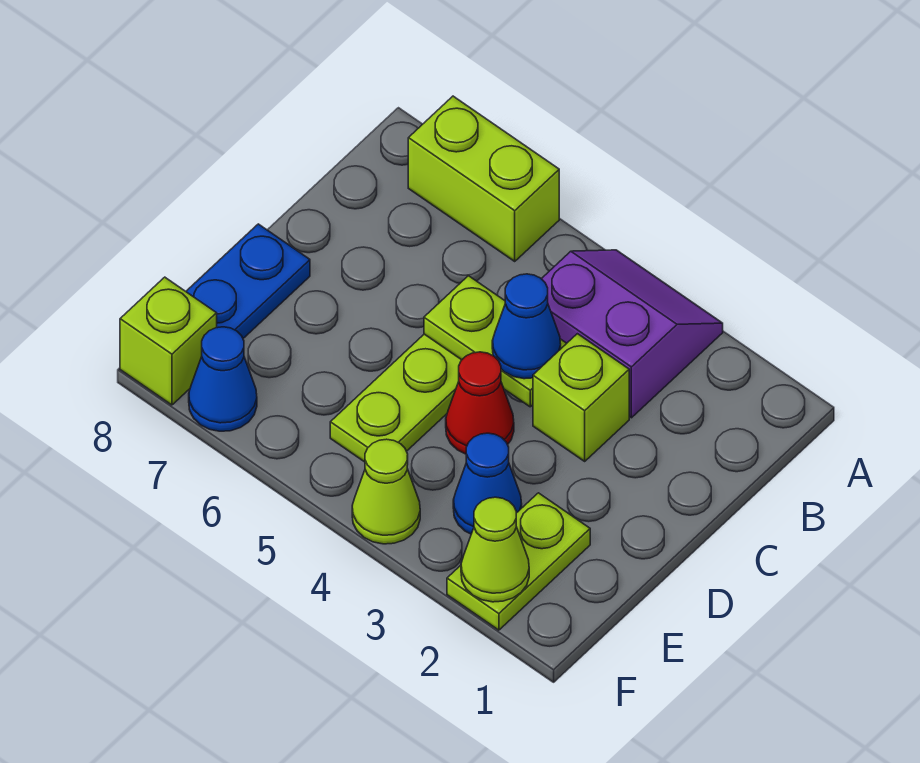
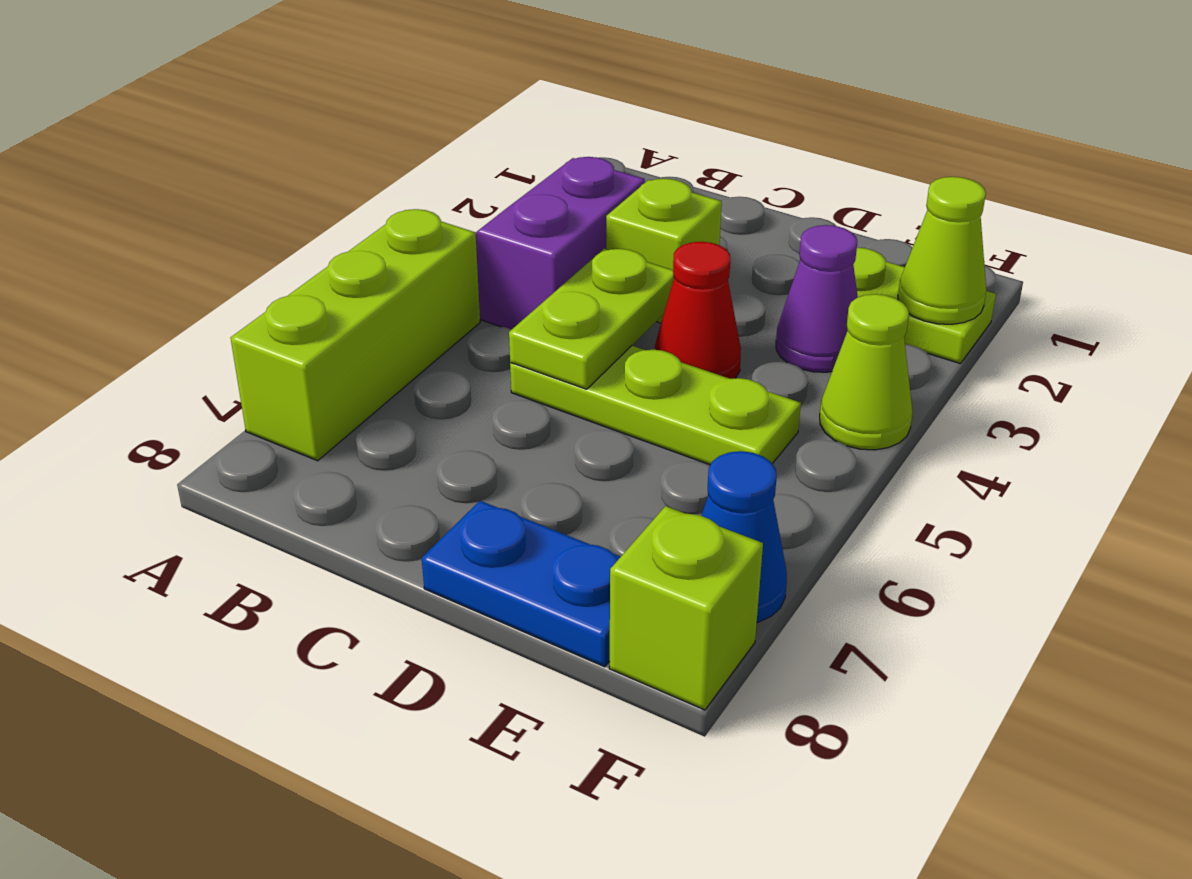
lime brick A6:A7 level 1 -> lime brick A5:A7 level 1
blue cone C4 level 3 -> none
blue cone E3 level 1 -> purple cone E3 level 1

